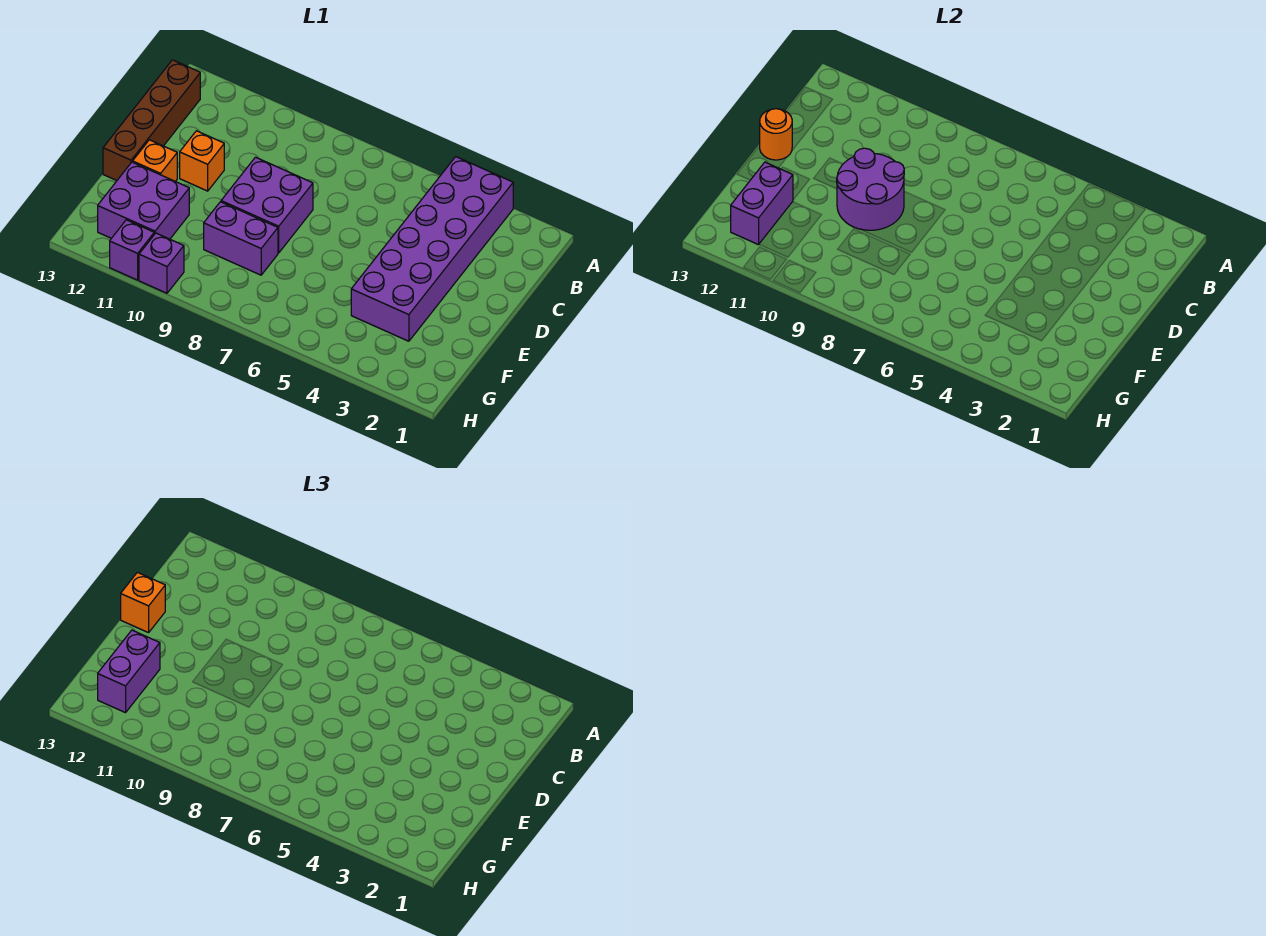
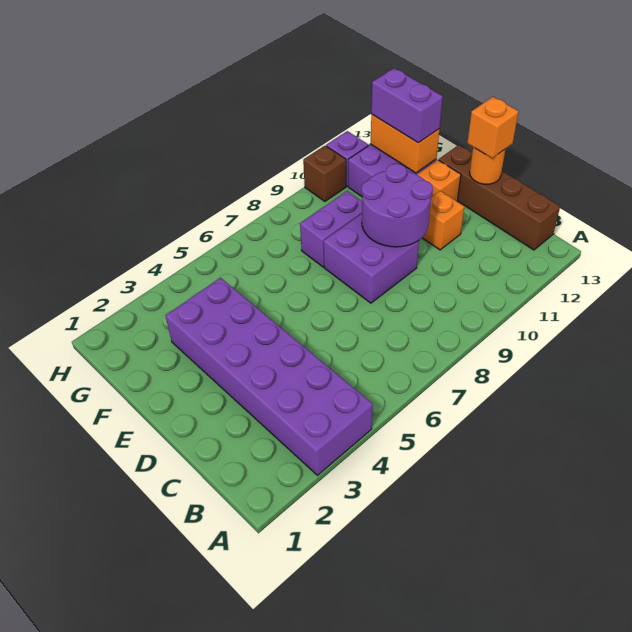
purple brick F12:G12 level 2 -> orange brick F12:G12 level 2
purple brick H10 level 1 -> brown brick H10 level 1

